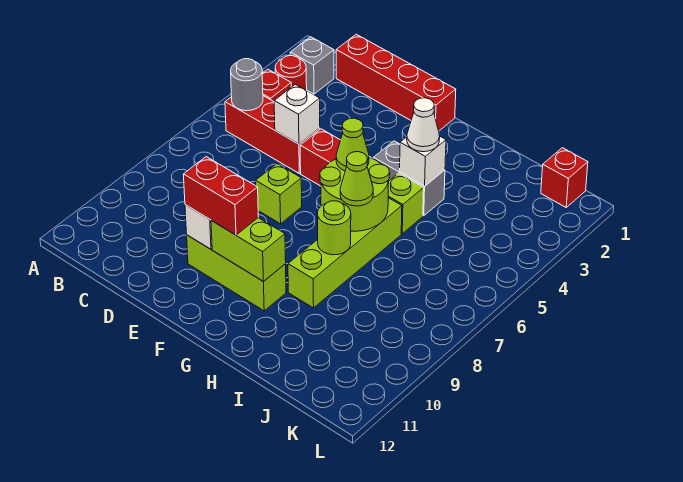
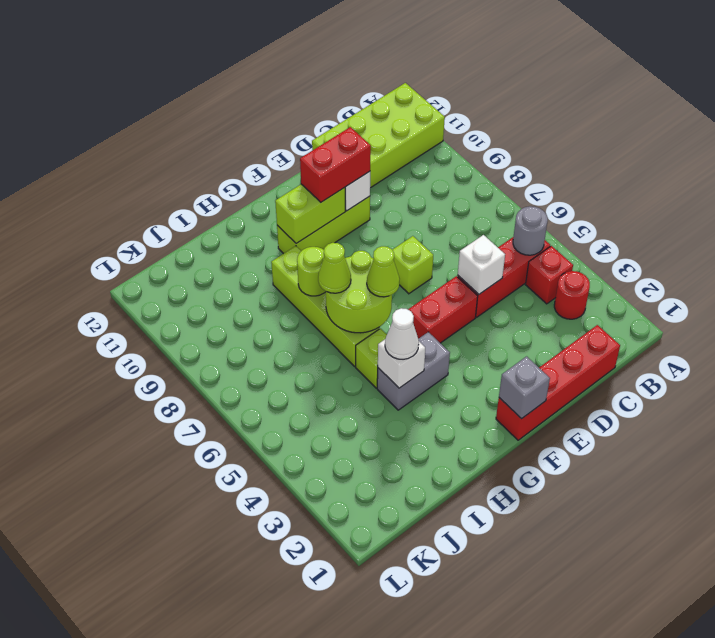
none -> lime brick A11:D12 level 1
grey brick B2 level 1 -> grey brick F1 level 2
red brick K1 level 1 -> none

